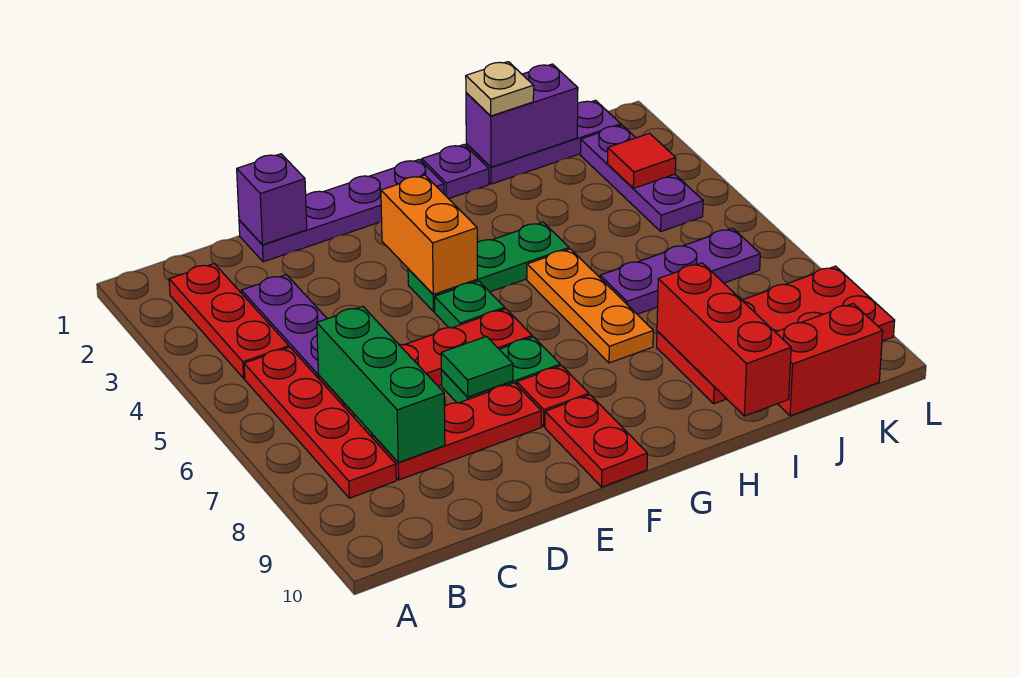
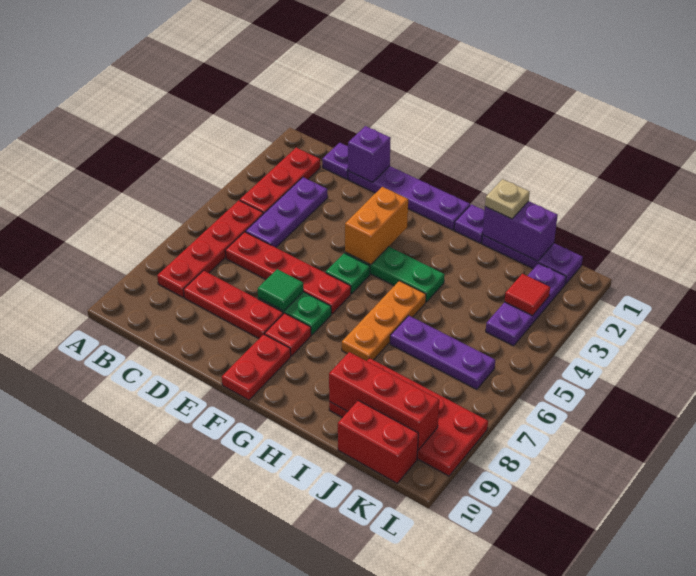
none -> purple plate C1 level 1
green brick C6:C8 level 2 -> none
red brick I8:I10 level 2 -> red brick I9:K9 level 2

